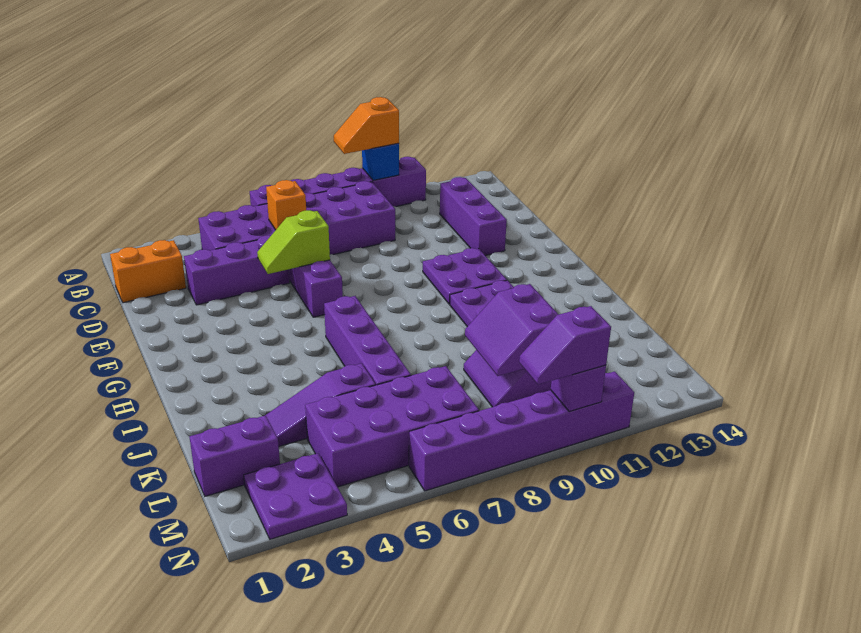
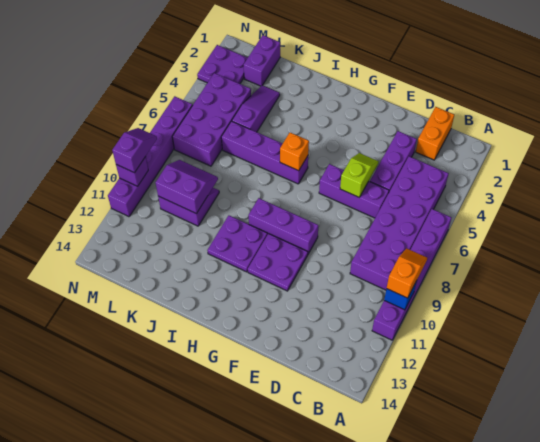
orange brick C6 level 2 -> orange brick H6 level 2
purple brick C12:E12 level 1 -> purple brick F9:H9 level 1

